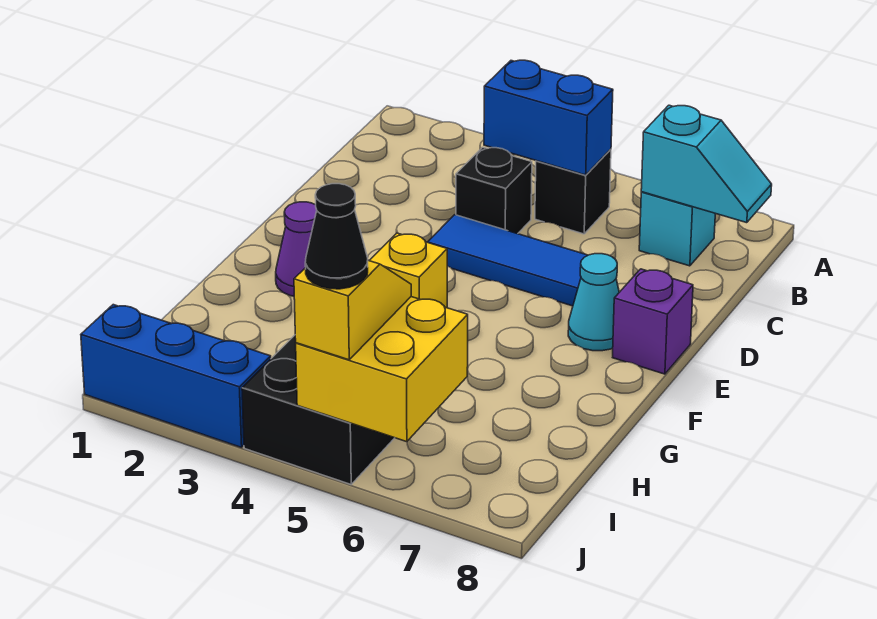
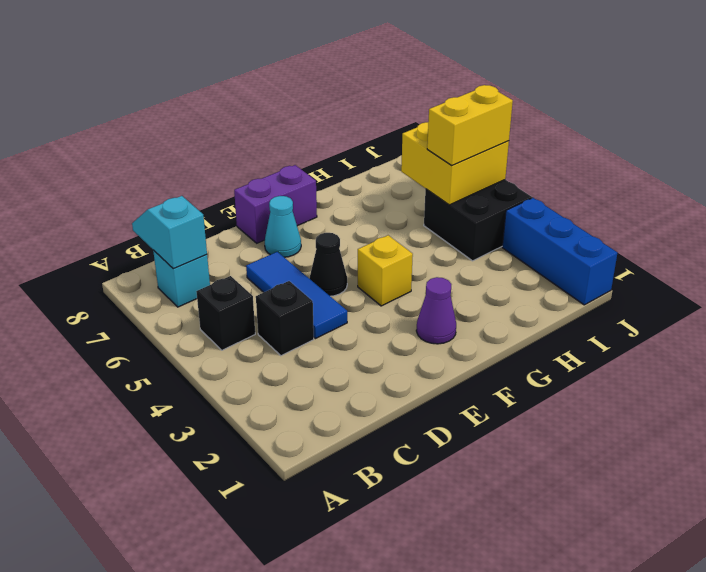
blue brick B4:B5 level 2 -> none
purple brick E8 level 1 -> purple brick E8:F8 level 1
yellow slope I5:J5 level 3 top J -> yellow brick I5:J5 level 3
black cone J5 level 4 -> black cone E5 level 1

